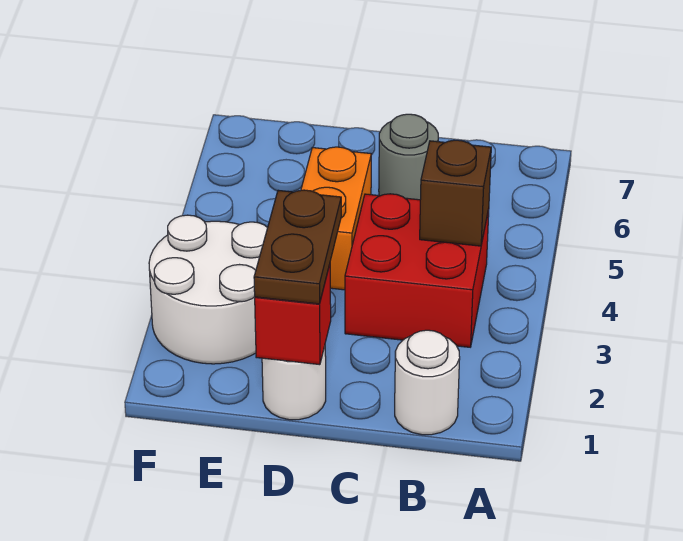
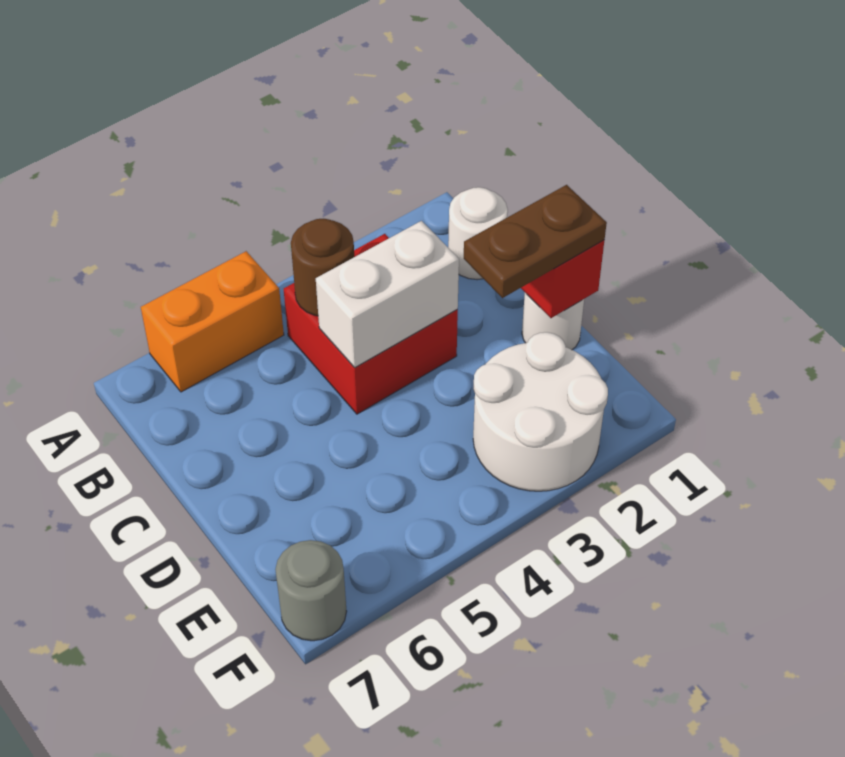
brown brick B4 level 2 -> brown round brick B4 level 2
none -> white brick C3:C4 level 2
grey round brick C6 level 1 -> grey round brick F7 level 1
orange brick D4:D5 level 1 -> orange brick A5:A6 level 1

